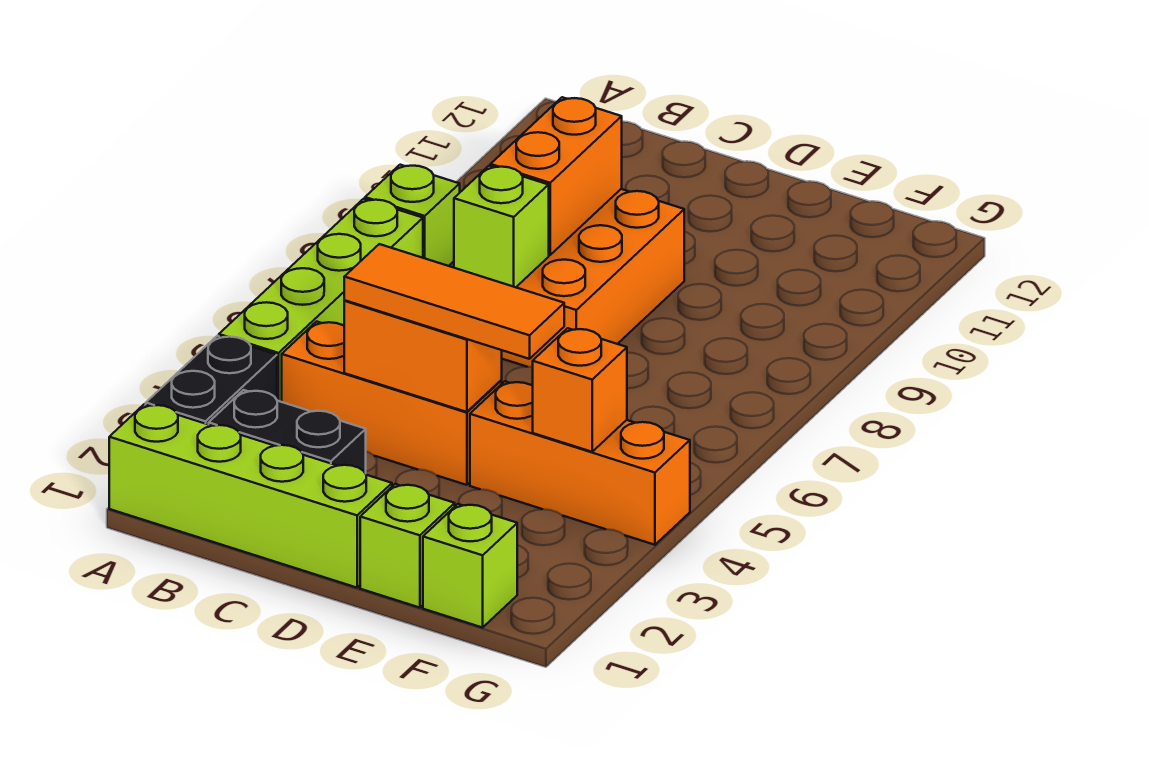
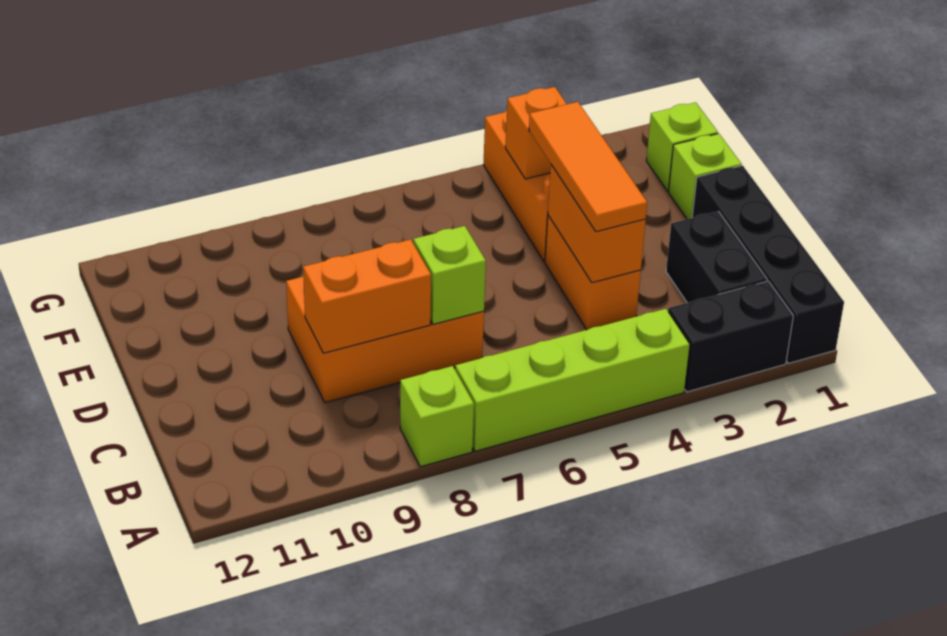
lime brick A1:D1 level 1 -> black brick A1:D1 level 1
orange brick B4:D4 level 1 -> orange brick C4:D4 level 1

